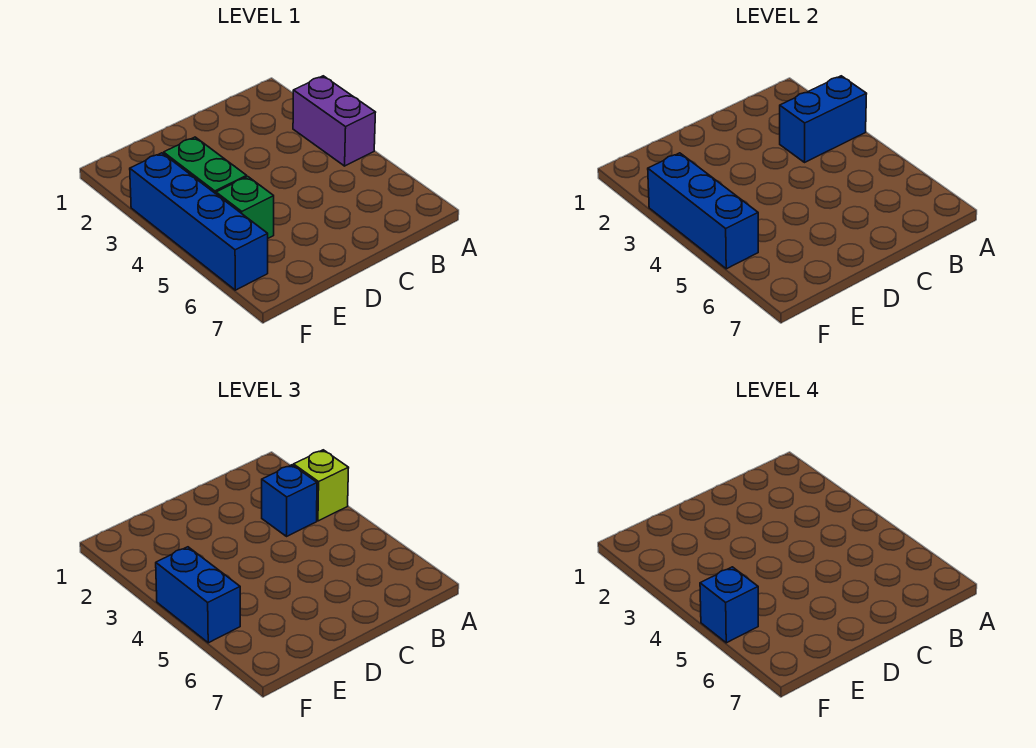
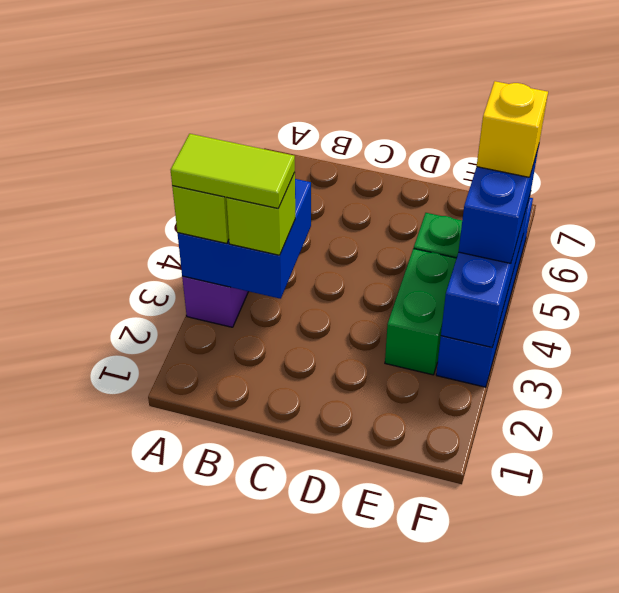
blue brick A3:B3 level 2 -> blue brick A3:B4 level 2
none -> lime tile A3:B3 level 4
blue brick B3 level 3 -> lime brick B3 level 3
blue brick F5 level 4 -> yellow brick F5 level 4

